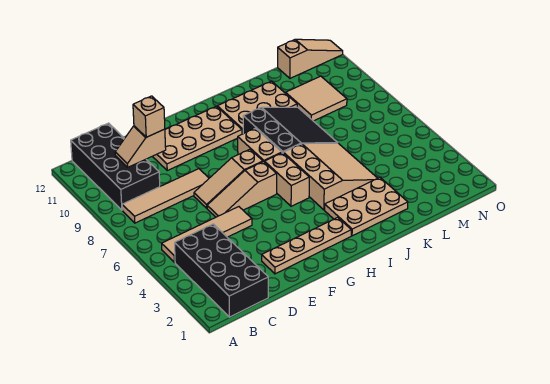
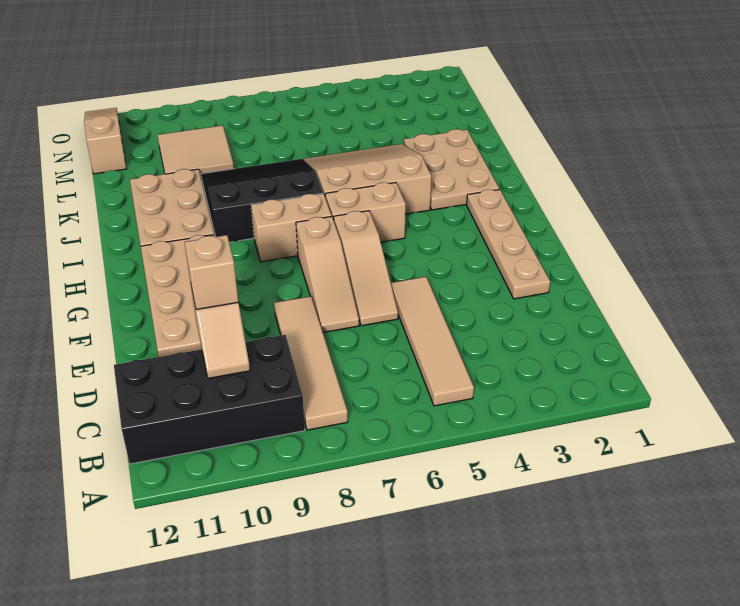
black brick B1:C4 level 1 -> none

